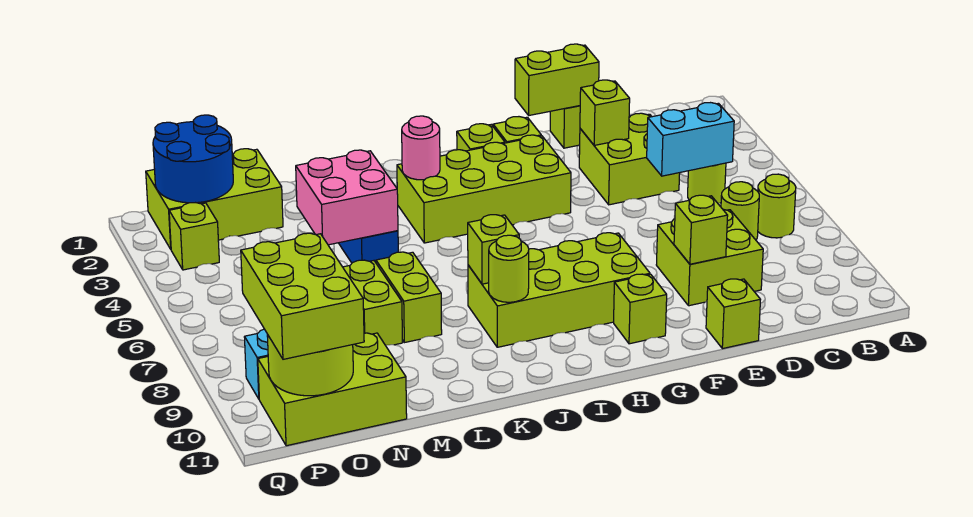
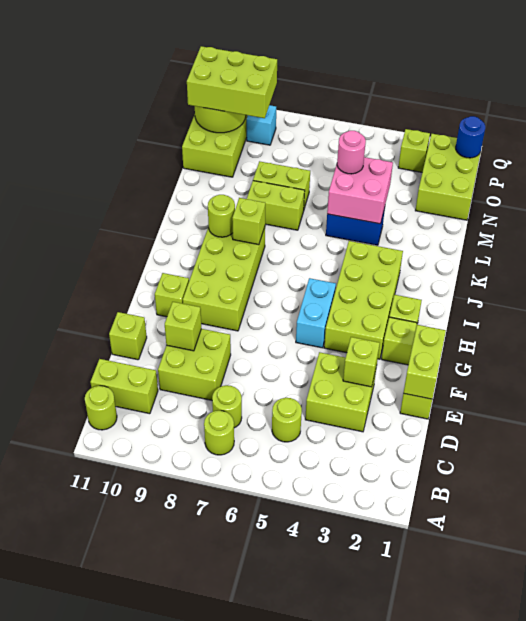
none -> lime round brick B11 level 1
cyan brick C5:D5 level 2 -> cyan brick G5:H5 level 1
none -> lime brick C10:C11 level 1
pink round brick J3 level 2 -> pink round brick M5 level 3
blue round brick O1:P2 level 2 -> blue round brick P1 level 2

